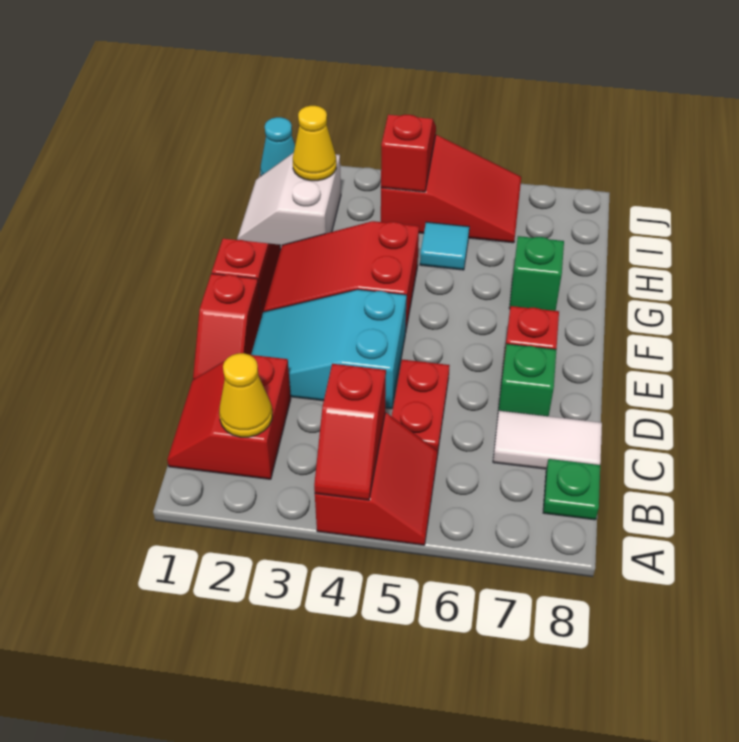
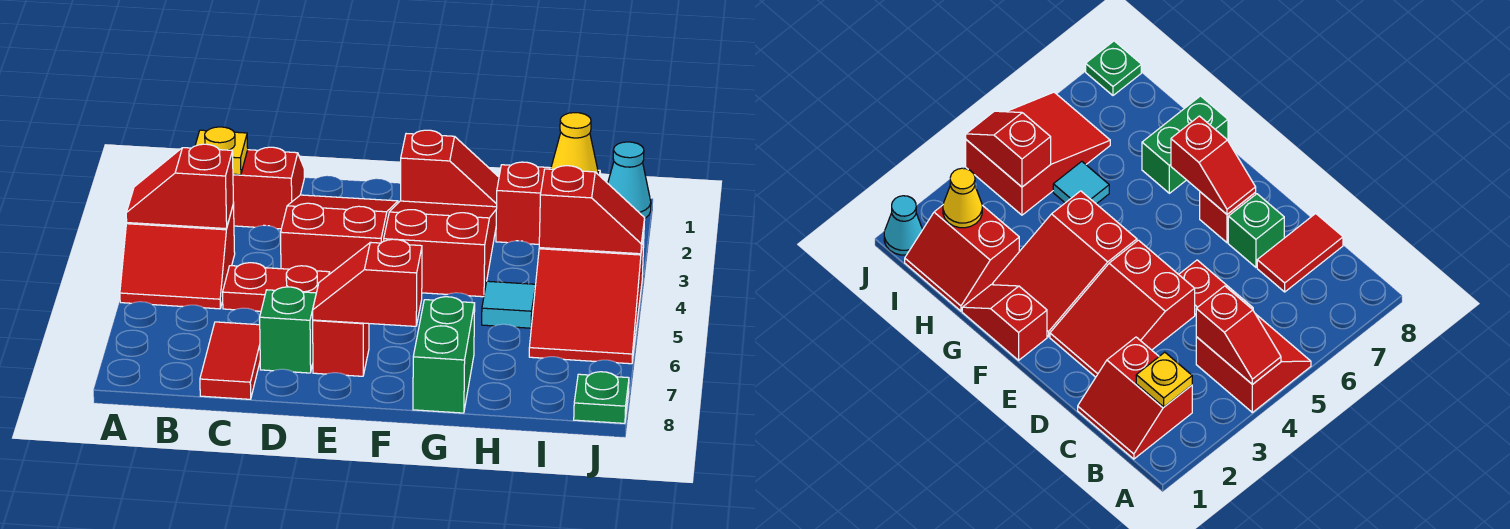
yellow cone B2 level 2 -> yellow plate B2 level 2
green plate B8 level 1 -> green plate J8 level 1
white tile C7:C8 level 1 -> red tile C7:C8 level 1
red slope D1:E1 level 1 top E -> red slope E7:F7 level 2 top F
cyan slope D2:E4 level 1 top 4 -> red slope D2:E4 level 1 top 4
green brick G7 level 1 -> green brick G7:G8 level 1
white slope H1:I2 level 1 top 2 -> red slope H1:I2 level 1 top 2

